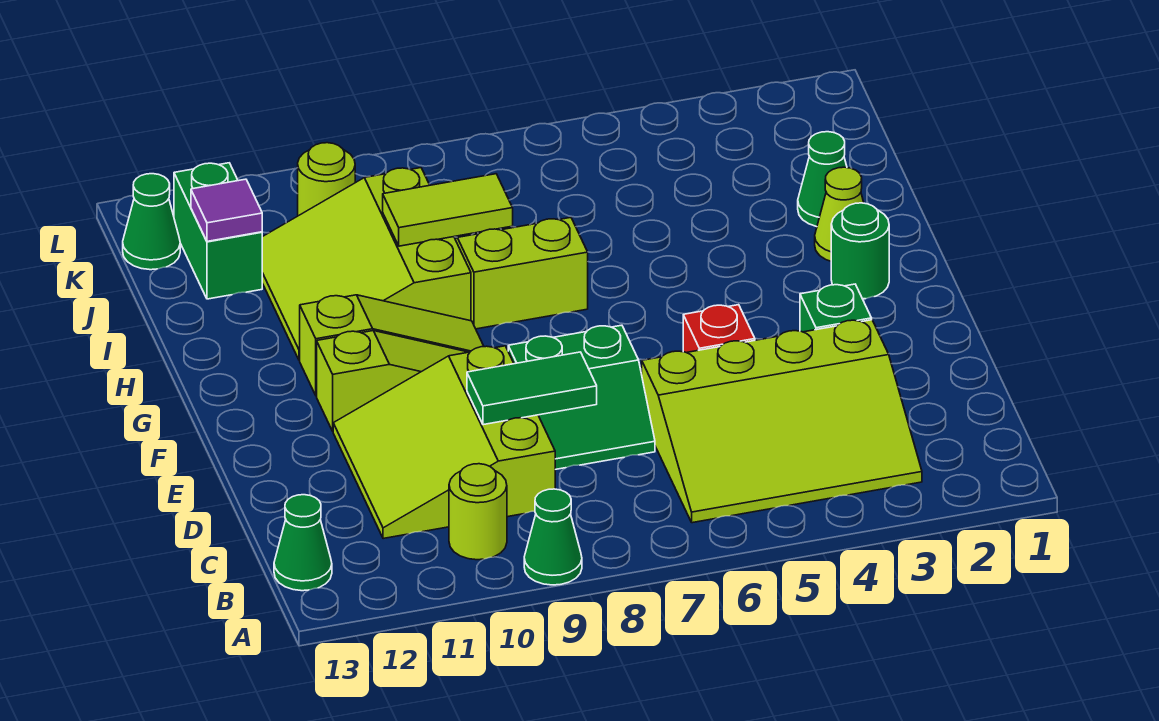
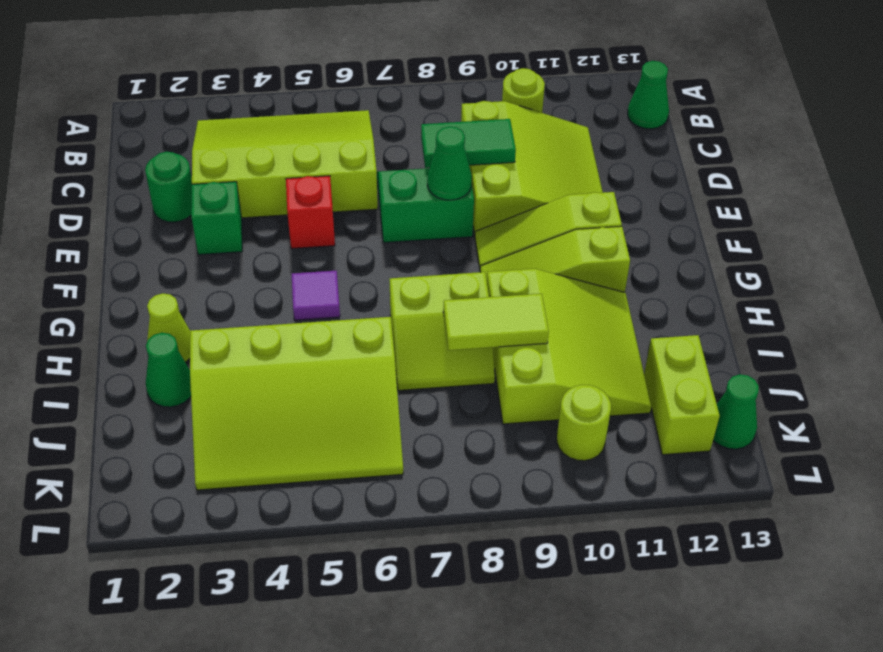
green cone A9 level 1 -> green cone E8 level 2
green round brick G2 level 1 -> green round brick D2 level 1
none -> lime slope I3:K6 level 1 top I
green brick J12:K12 level 1 -> lime brick J12:K12 level 1
purple tile J12 level 2 -> purple tile G5 level 1

